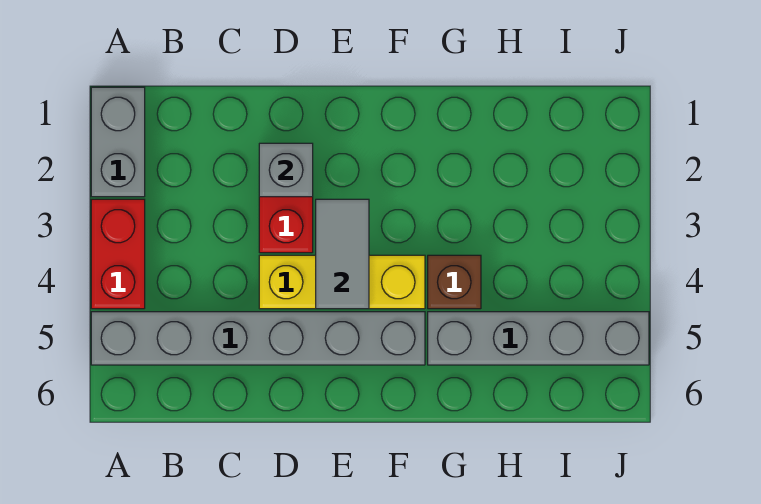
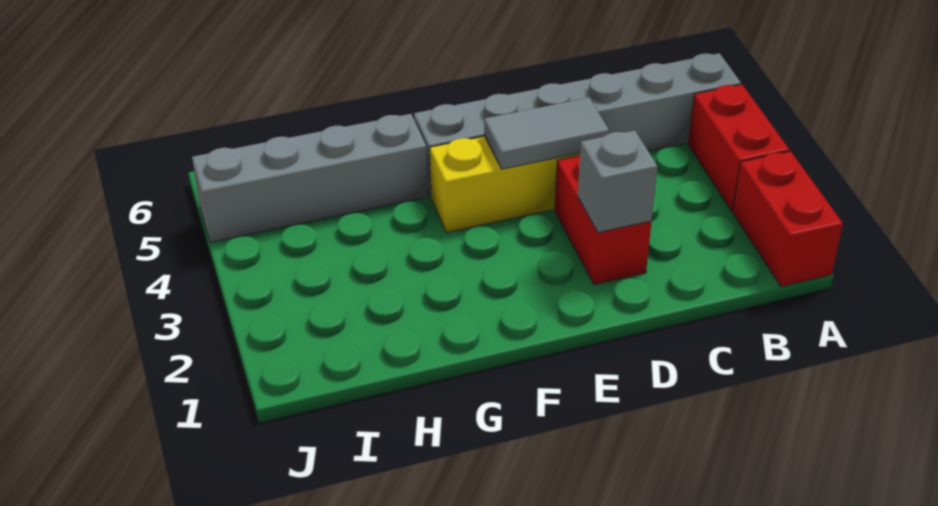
grey brick A1:A2 level 1 -> red brick A1:A2 level 1
grey tile E3:E4 level 2 -> grey tile D4:E4 level 2
brown brick G4 level 1 -> none

